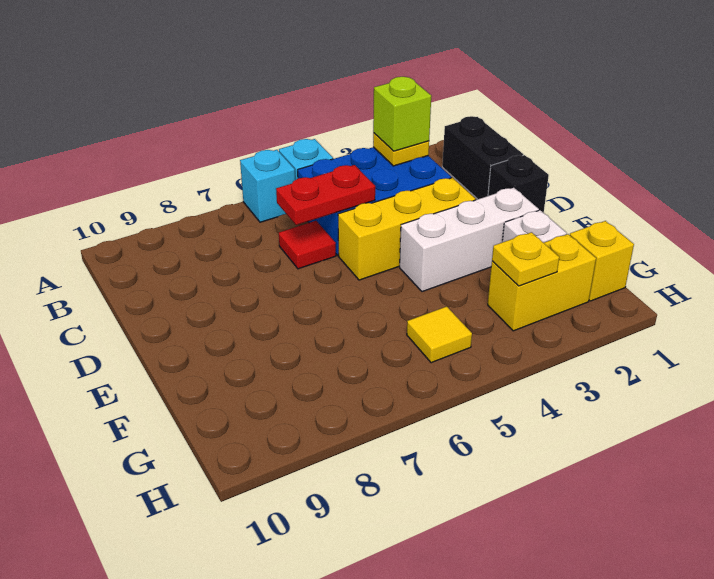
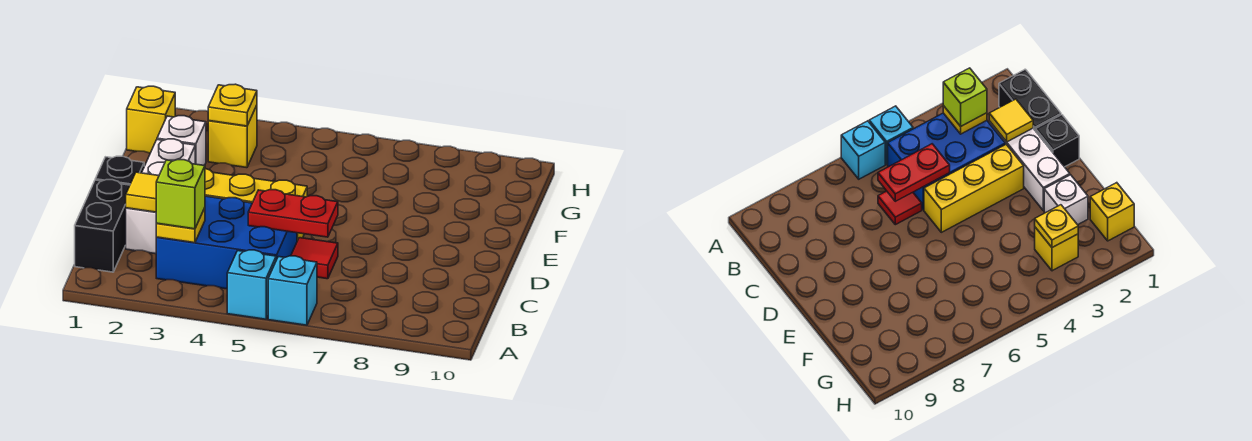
white brick E2:E4 level 1 -> white brick C2:E2 level 1
yellow brick G2:G3 level 1 -> yellow brick G3 level 1
yellow tile G5 level 1 -> yellow tile C2 level 2

